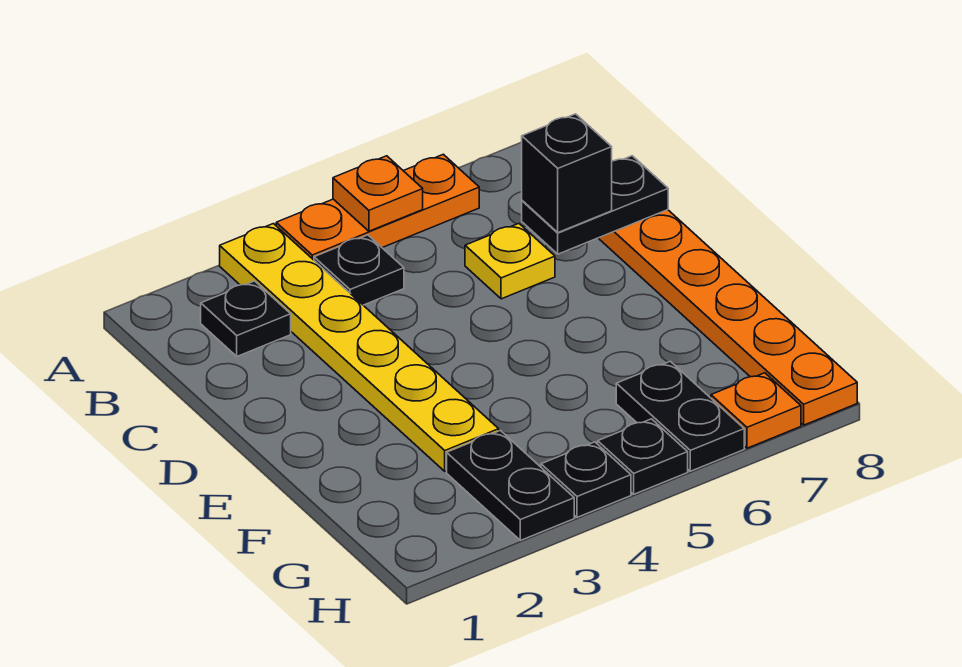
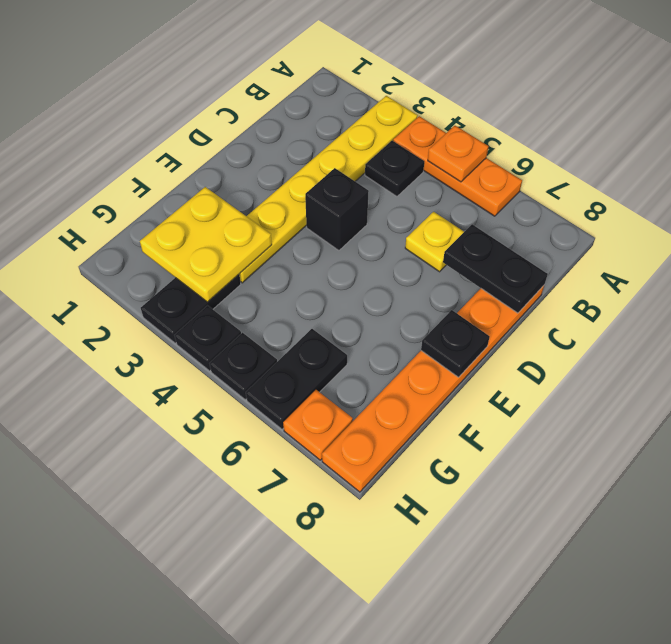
black plate B2 level 1 -> black plate E8 level 2
black brick C7 level 3 -> black brick D4 level 1
none -> yellow plate F2:G3 level 2

